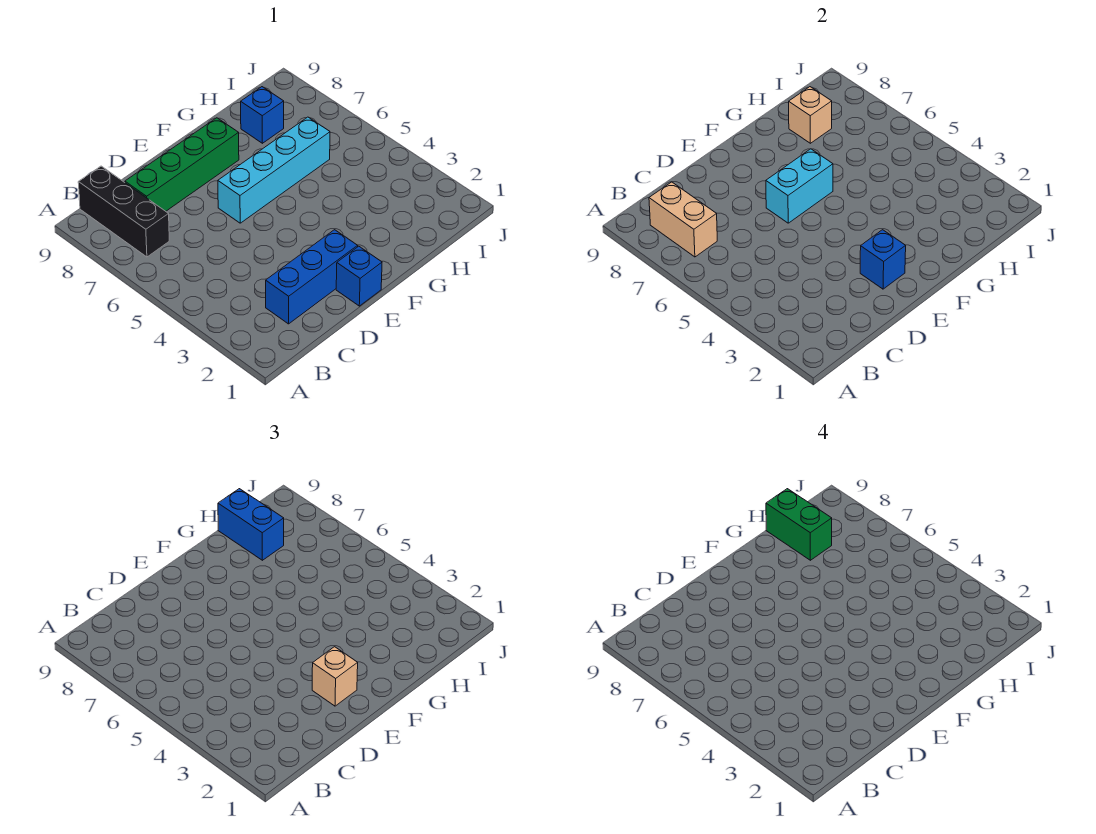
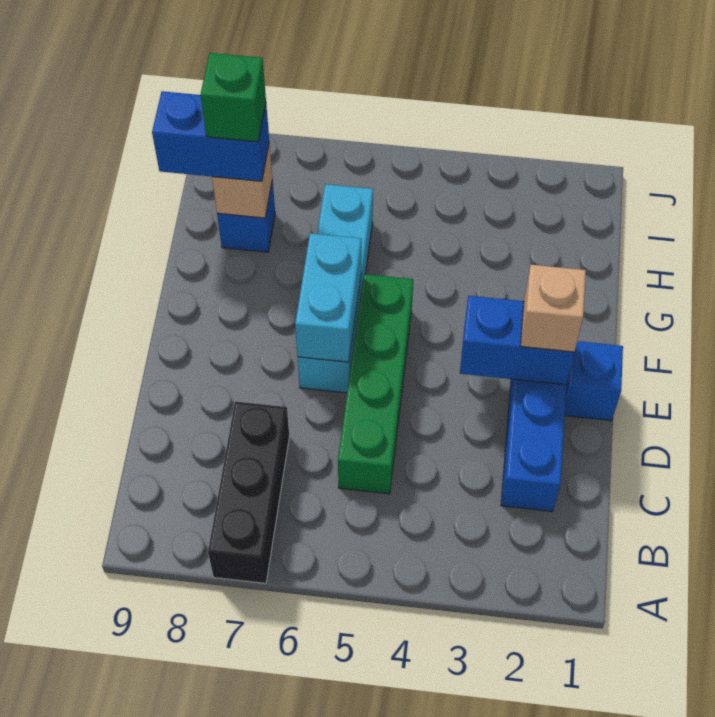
black brick B7:B9 level 1 -> black brick A7:C7 level 1
tan brick B7:B8 level 2 -> none
green brick C8:F8 level 1 -> green brick C5:F5 level 1
blue brick E2 level 2 -> blue brick E2:E3 level 2
green brick H8:H9 level 4 -> green brick H8 level 4

